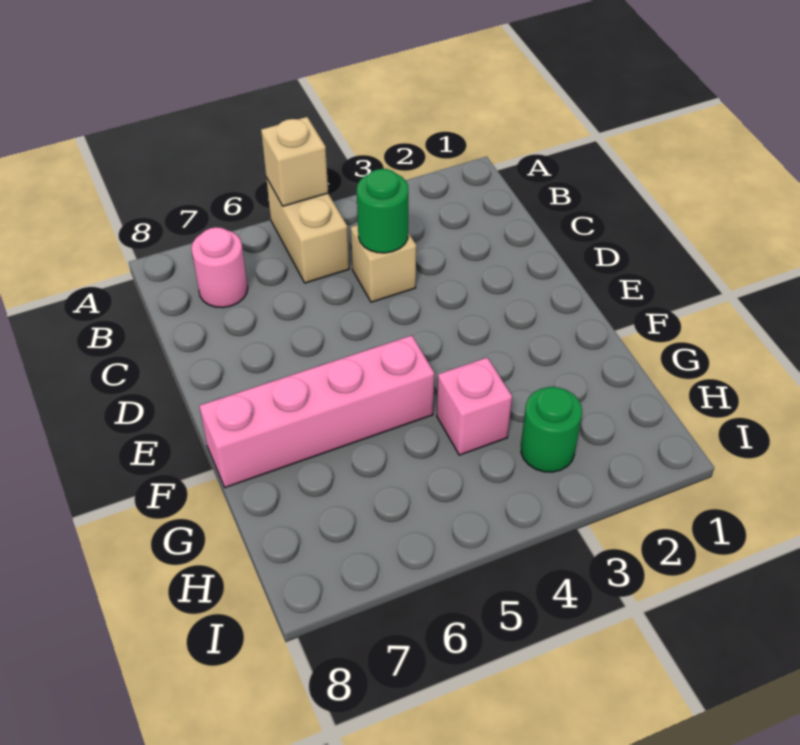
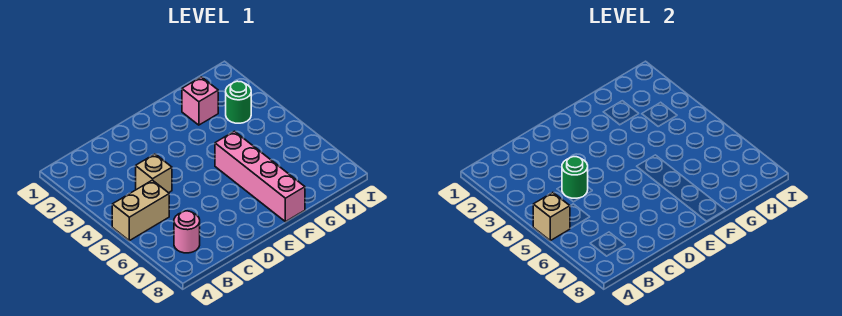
pink brick G4 level 1 -> pink brick G2 level 1

